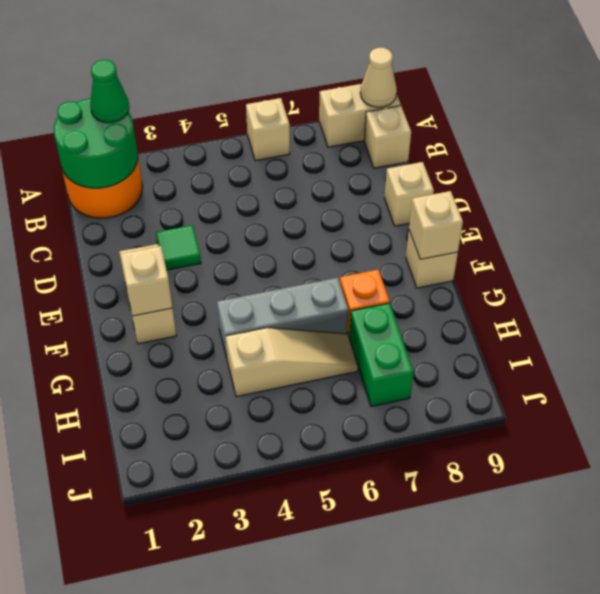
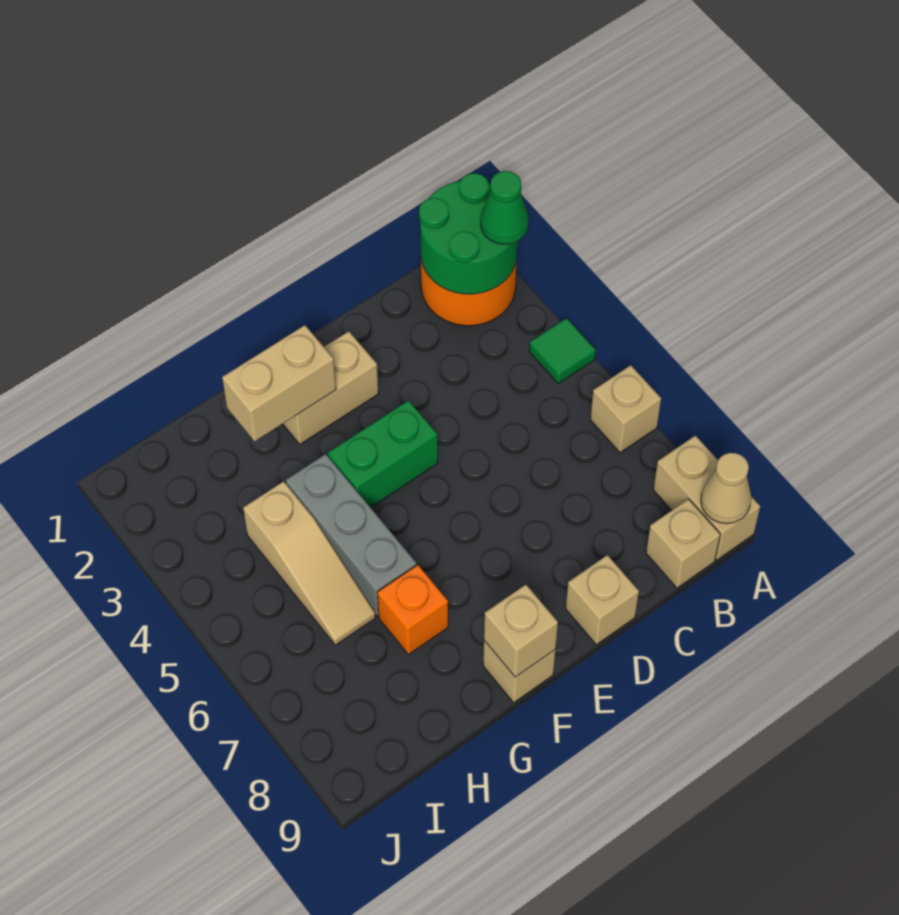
green tile D3 level 1 -> green tile A4 level 1
tan brick F2 level 2 -> tan brick F2:G2 level 2
green brick H7:I7 level 1 -> green brick E4:F4 level 1

